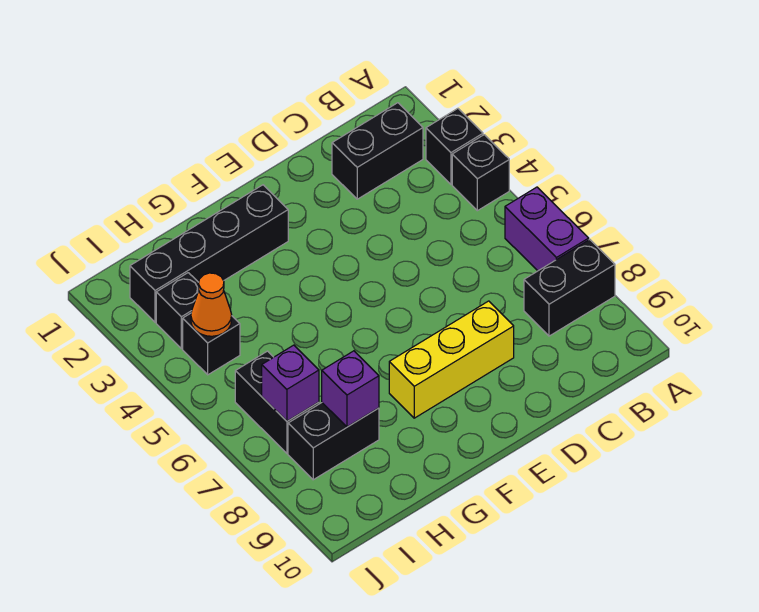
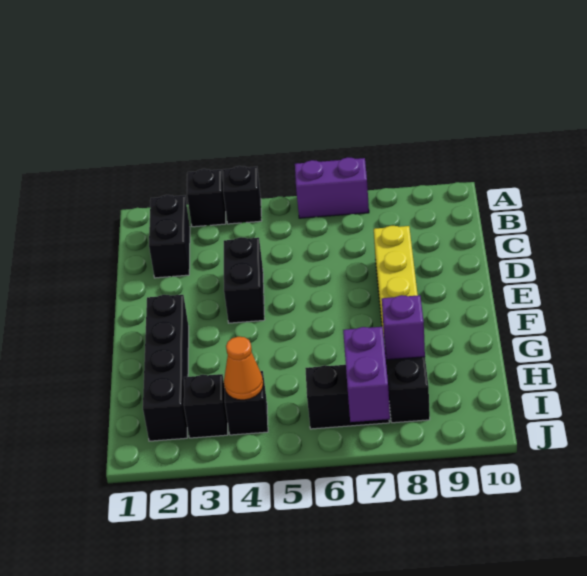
black brick A8:B8 level 1 -> black brick D4:E4 level 1
purple brick I7 level 2 -> purple brick I7:J7 level 2

